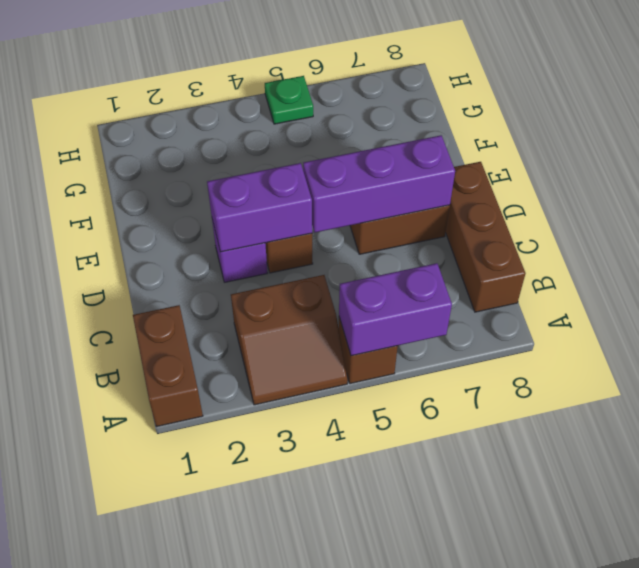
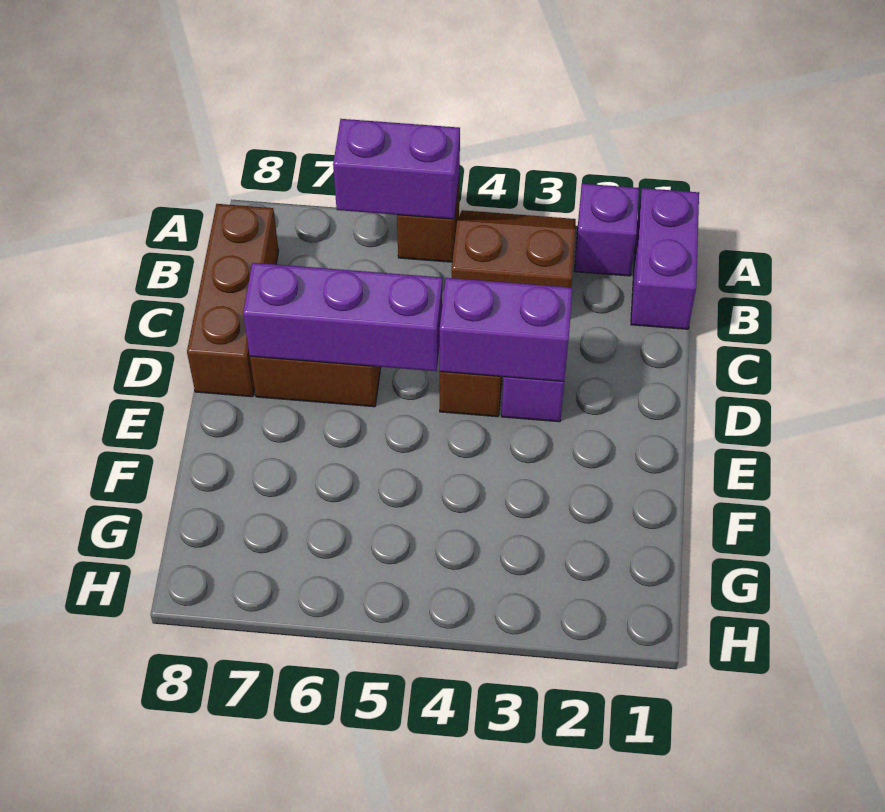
brown brick A1:B1 level 1 -> purple brick A1:B1 level 1
none -> purple brick A2 level 1
green plate H5 level 1 -> none

